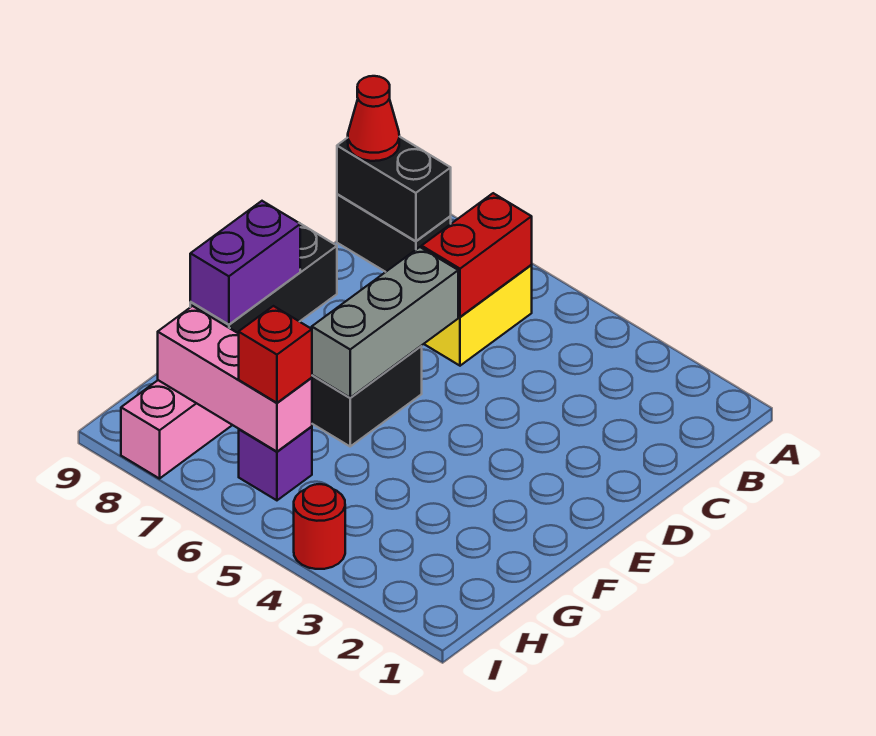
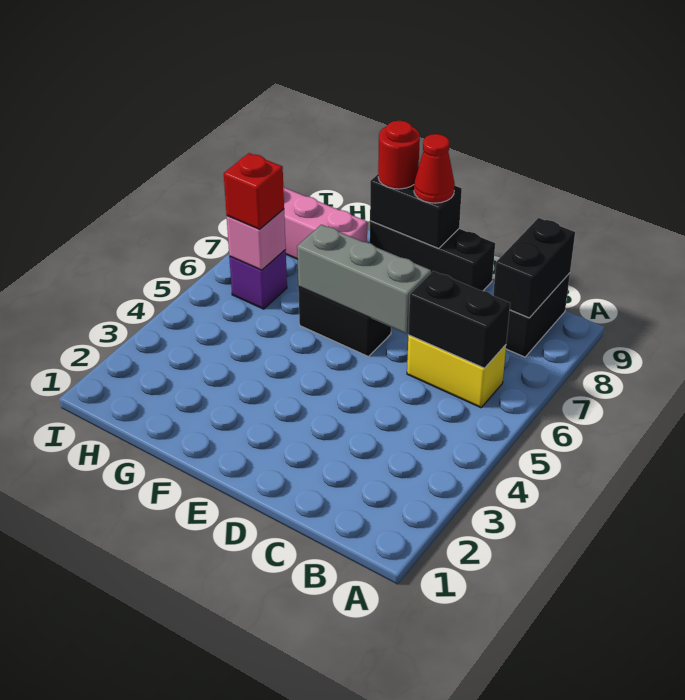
red brick B6:C6 level 2 -> black brick B6:C6 level 2
red cone B9 level 3 -> red cone E9 level 3
purple brick E9:F9 level 2 -> black brick E9:F9 level 2
pink brick H6:H8 level 2 -> pink brick H6 level 2
red round brick I4 level 1 -> red round brick F9 level 3

